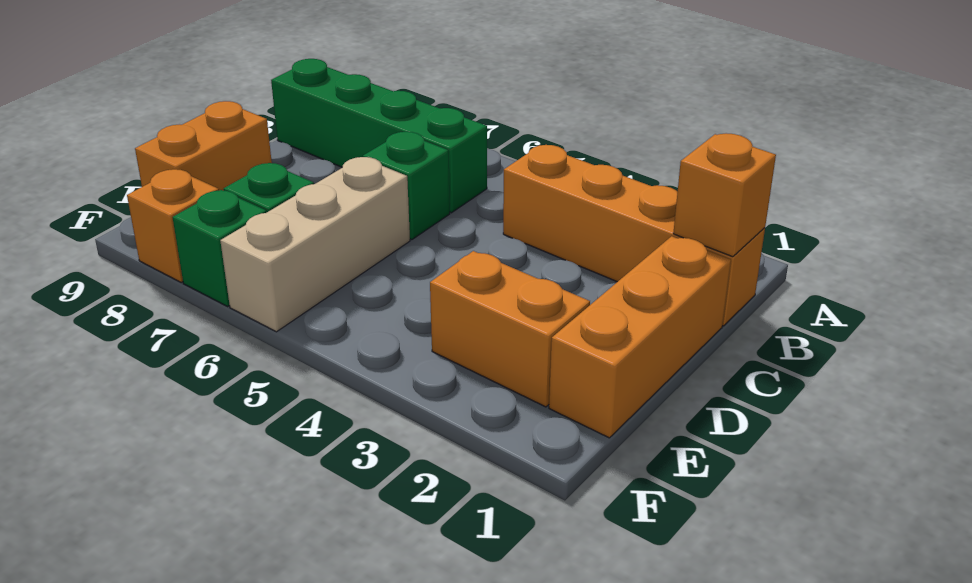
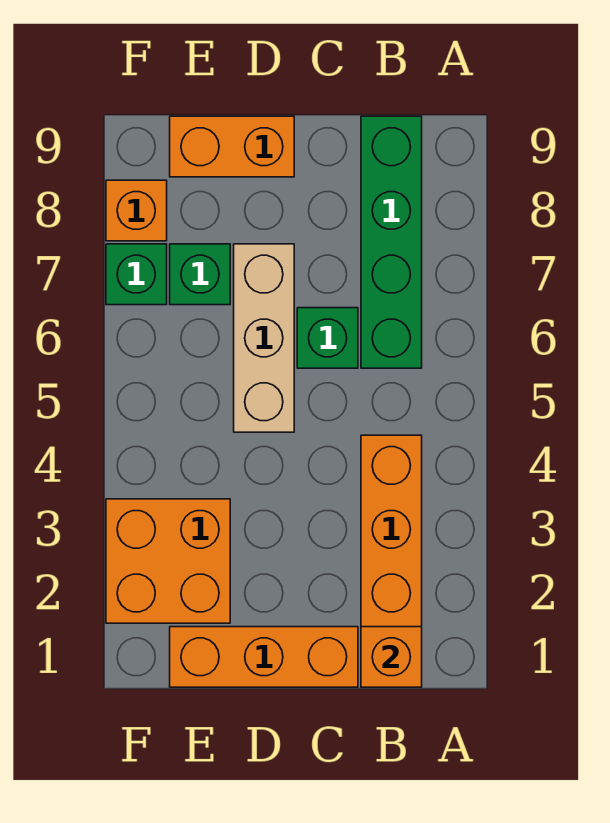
tan brick D6:F6 level 1 -> tan brick D5:D7 level 1
orange brick E2:E3 level 1 -> orange brick E2:F3 level 1

